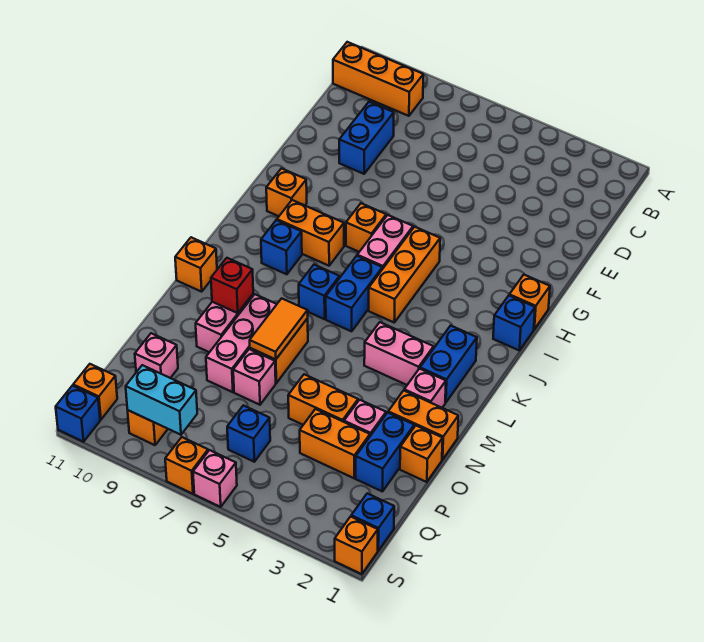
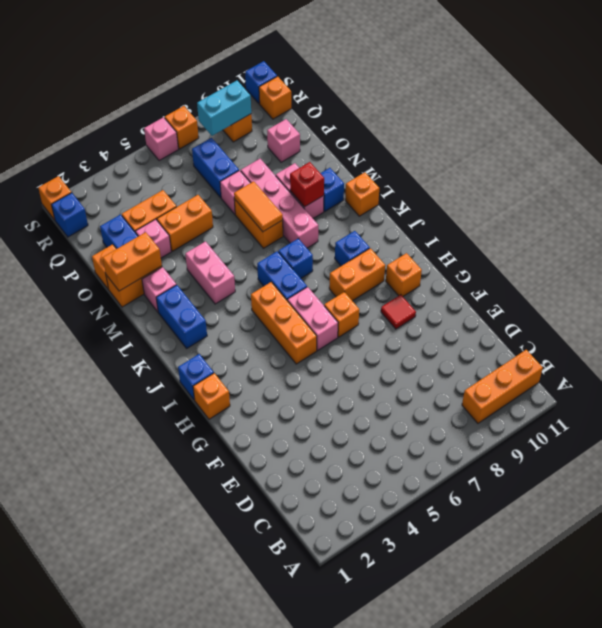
blue brick D9:E9 level 1 -> blue brick P7:Q7 level 1
none -> red tile G9 level 1
pink brick L3:L4 level 1 -> pink brick L4:M4 level 1
pink brick M8:O8 level 1 -> pink brick L8:O8 level 1
none -> orange brick N1:N2 level 2
blue brick Q6 level 1 -> blue brick M10 level 1

